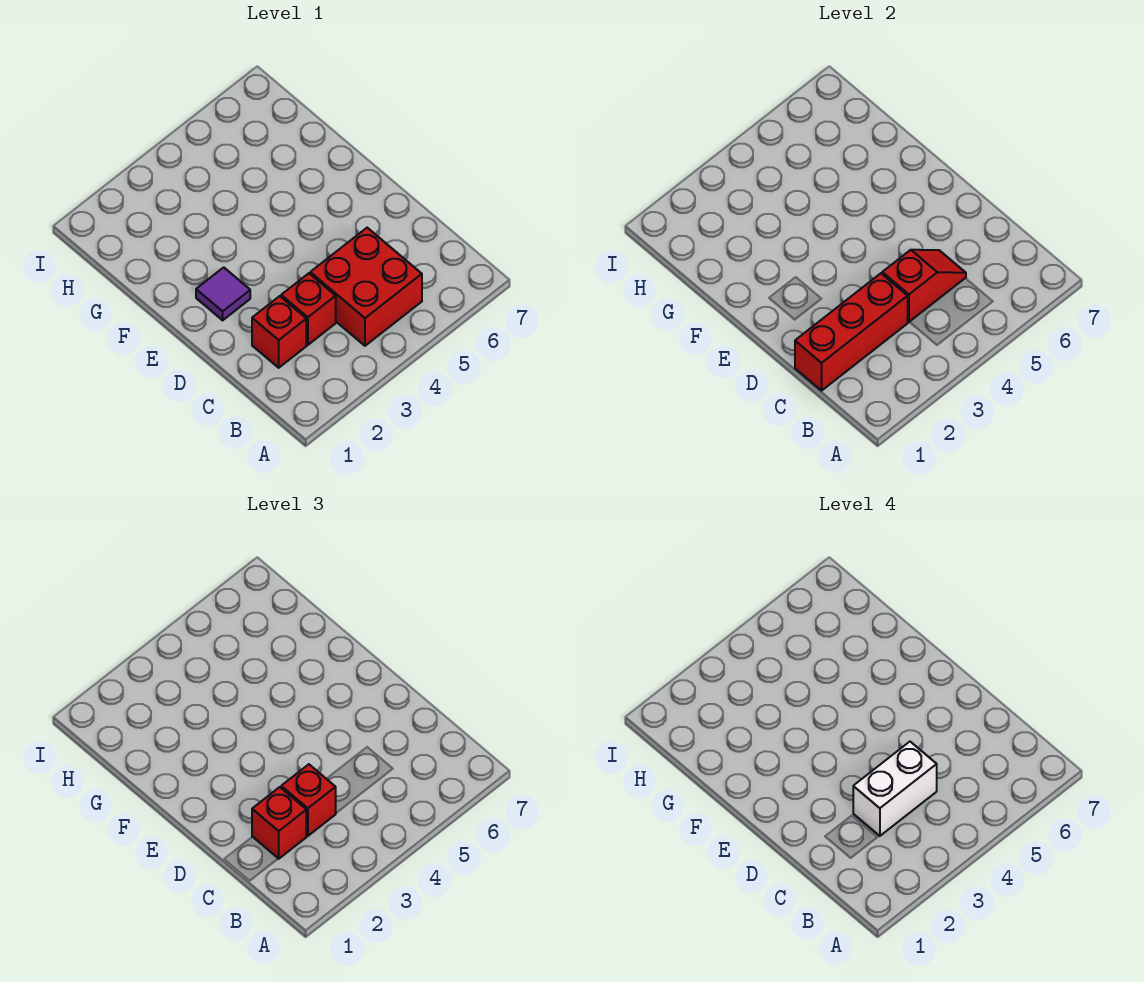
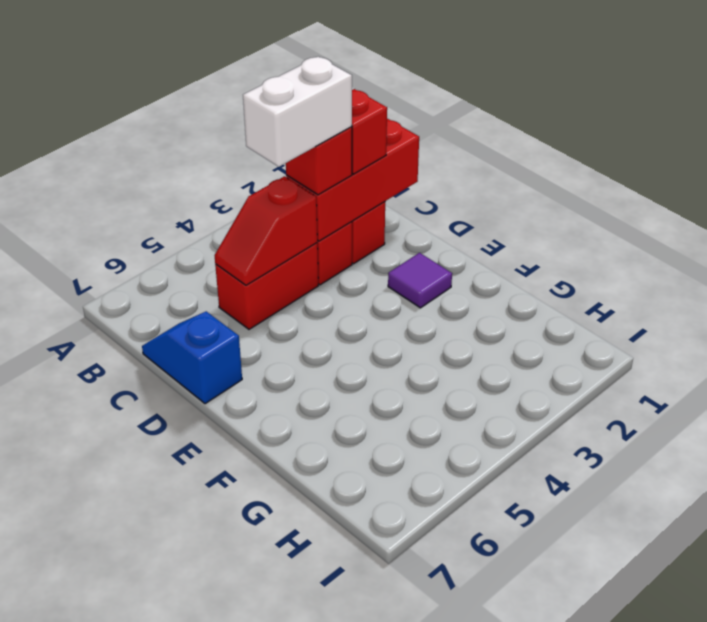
red brick B4:C5 level 1 -> red brick C4:C5 level 1
none -> blue slope C7:D7 level 1 top D

